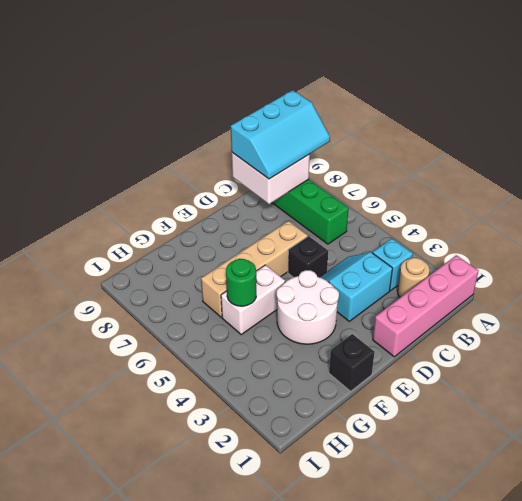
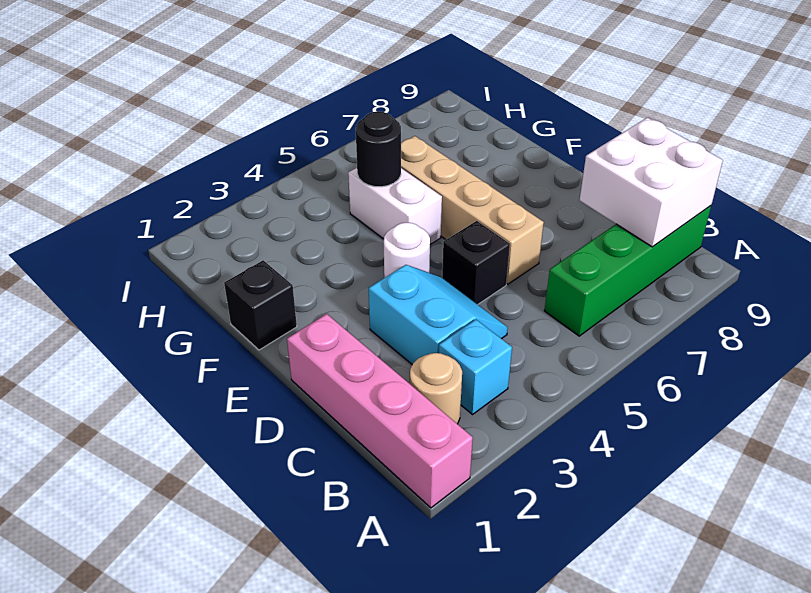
cyan slope A8:C9 level 3 top 9 -> none
white round brick E3:F4 level 1 -> white round brick E4 level 1
green round brick G5 level 2 -> black round brick G5 level 2

